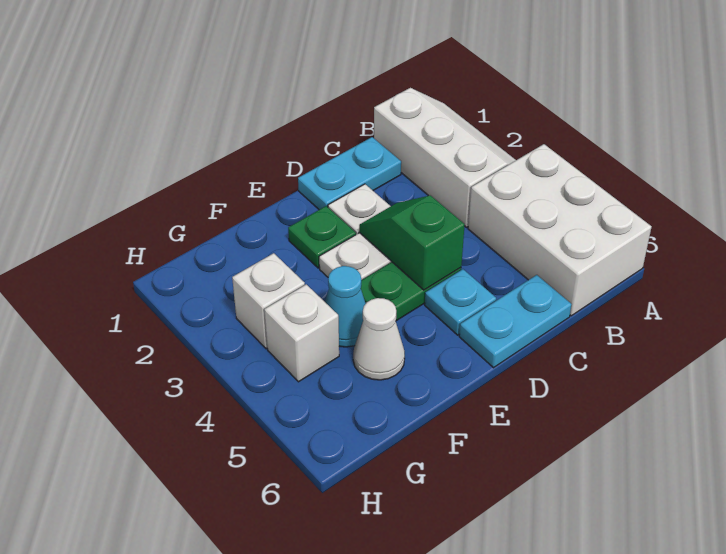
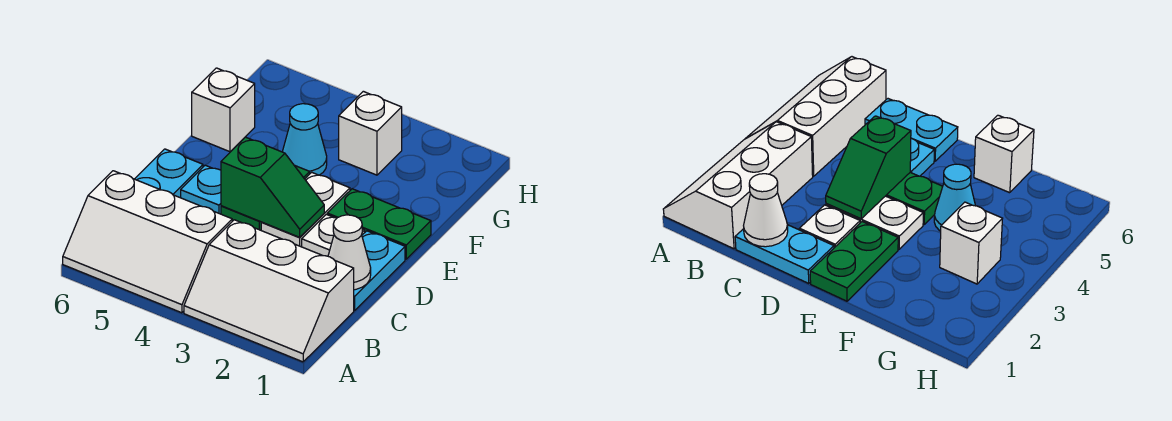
white brick A4:B6 level 1 -> white slope A4:B6 level 1 top B
green plate E2 level 1 -> green plate E1:E2 level 1
white cone F5 level 1 -> white cone C1 level 2
white brick G4 level 1 -> white brick F6 level 1

